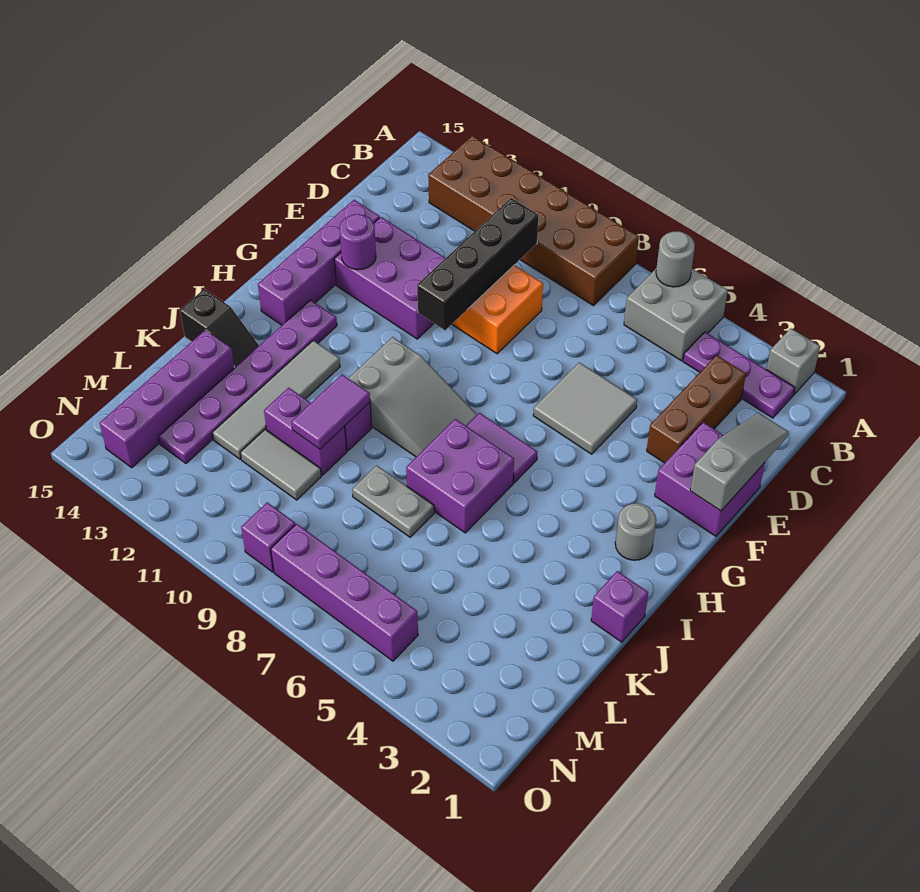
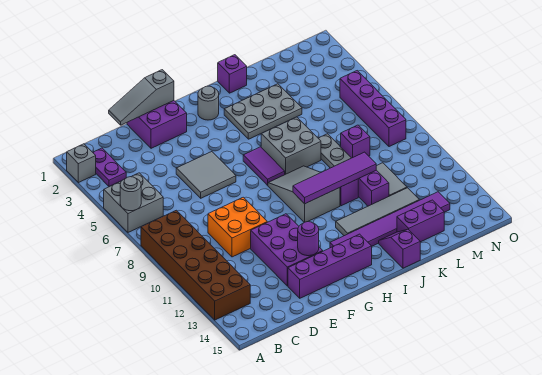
purple plate B2:B4 level 1 -> purple plate B2:B3 level 1
brown brick C3:E3 level 1 -> none
black brick C10:F10 level 2 -> none
purple plate H13:M13 level 1 -> purple tile H13:M13 level 1
none -> grey plate I3:K4 level 1
purple brick I6:J7 level 1 -> grey brick I6:J7 level 1
purple tile J10:K10 level 2 -> purple tile H10:K10 level 2
black slope J14:J15 level 1 top 15 -> purple slope J14:J15 level 1 top 15
purple brick K14:N14 level 1 -> purple brick K14:L14 level 1
purple brick N9 level 1 -> purple brick L8 level 1

